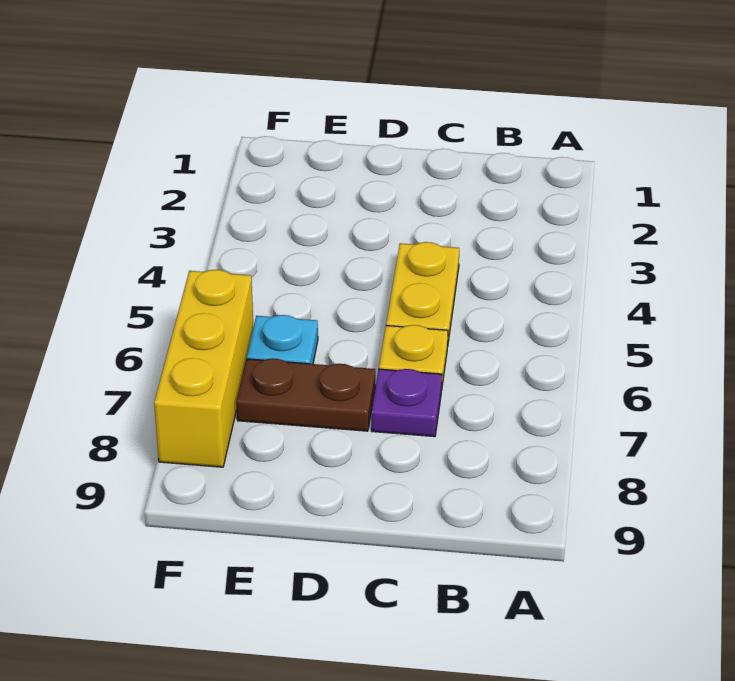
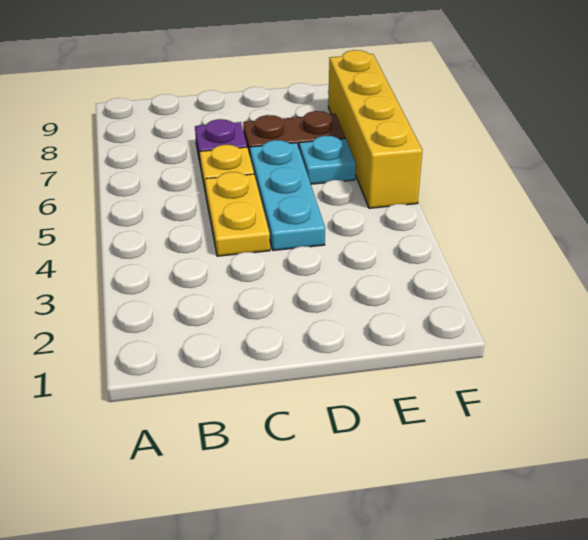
none -> cyan plate D4:D6 level 1
yellow brick F6:F8 level 1 -> yellow brick F5:F8 level 1

